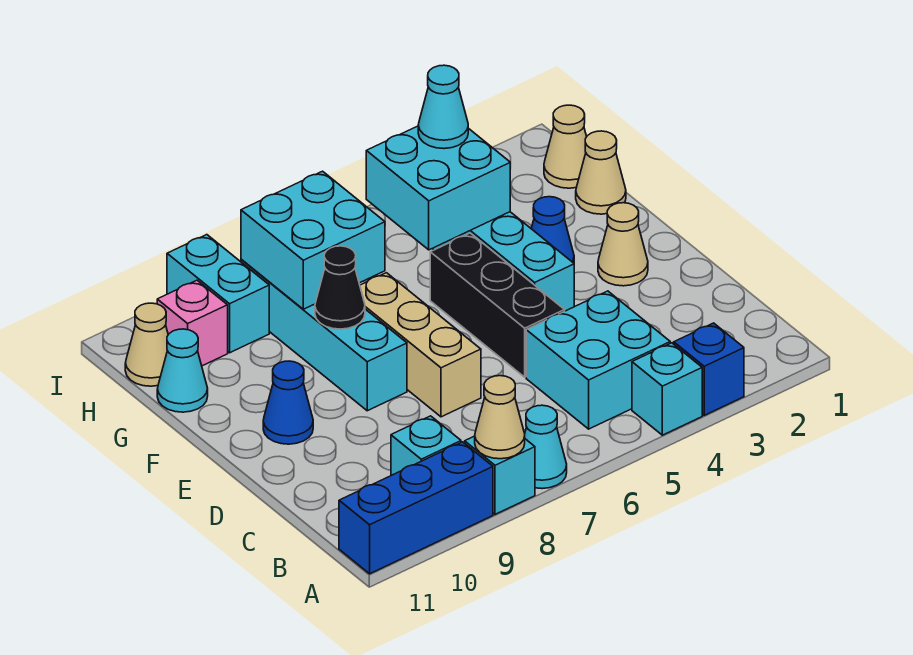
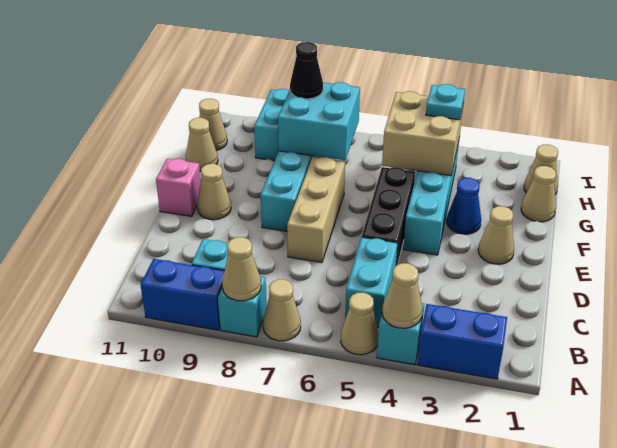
blue brick A3 level 1 -> blue brick A2:A3 level 1
none -> tan cone A4 level 2
none -> tan cone A5 level 1
cyan cone A7 level 1 -> tan cone A7 level 1
blue brick A9:A11 level 1 -> blue brick A9:A10 level 1
cyan brick B4:C5 level 1 -> cyan brick B5:C5 level 1
blue cone E10 level 1 -> tan cone E10 level 1
black cone F8 level 2 -> black cone H8 level 3
cyan brick G4:H5 level 2 -> tan brick G4:H5 level 2
cyan cone G11 level 1 -> tan cone G11 level 1
cyan cone H4 level 3 -> cyan plate H4 level 3
pink brick H10 level 1 -> pink brick E11 level 1

